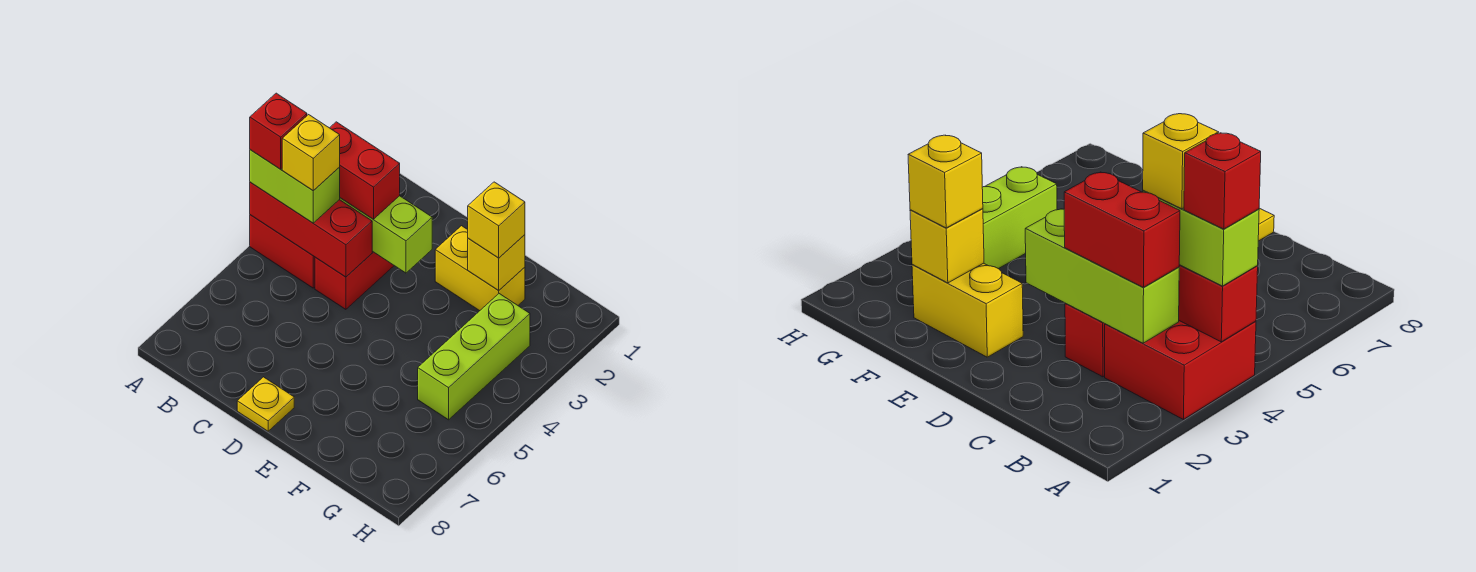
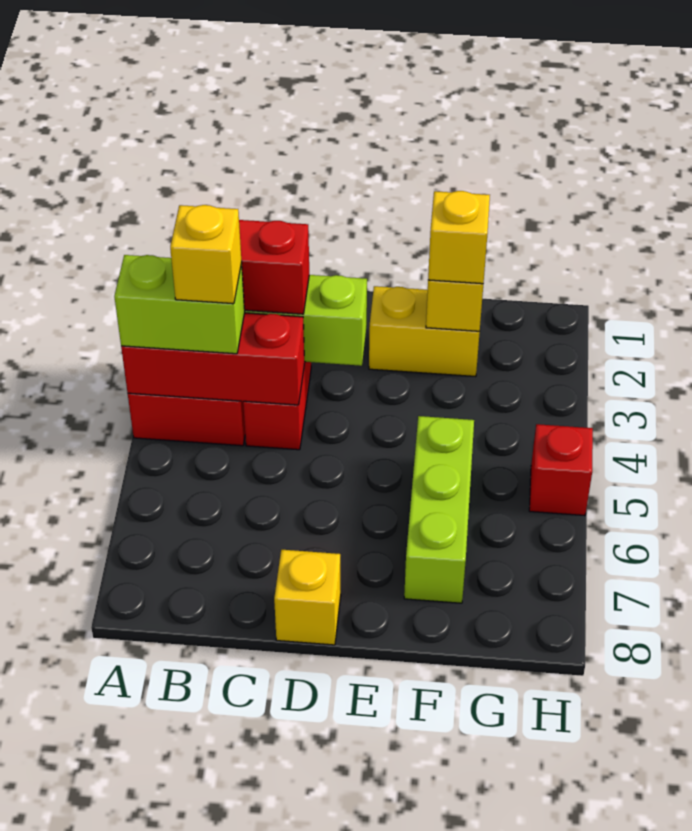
red brick A4 level 4 -> red brick H5 level 1
yellow plate D8 level 1 -> yellow brick D8 level 1
lime brick G3:G5 level 1 -> lime brick F5:F7 level 1

